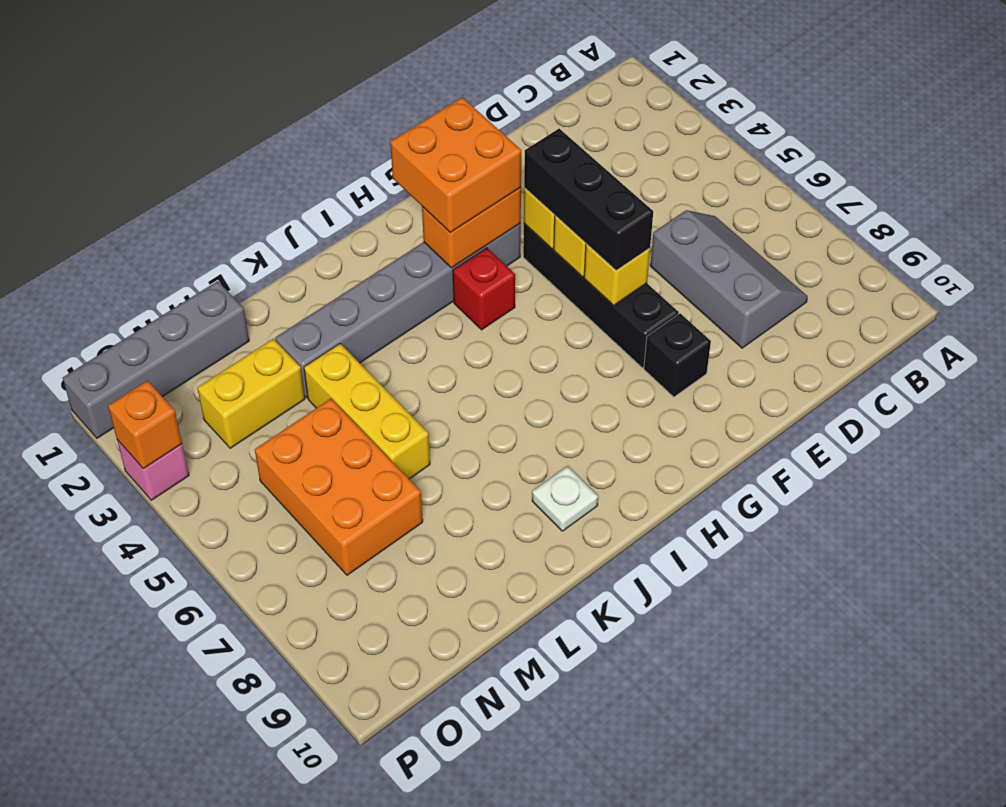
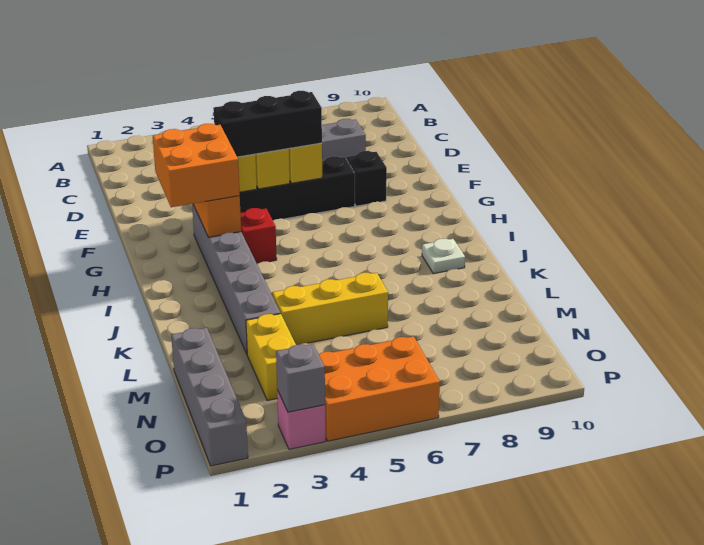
orange brick M5:N7 level 1 -> orange brick O4:P6 level 1
orange brick P3 level 2 -> grey brick P3 level 2

